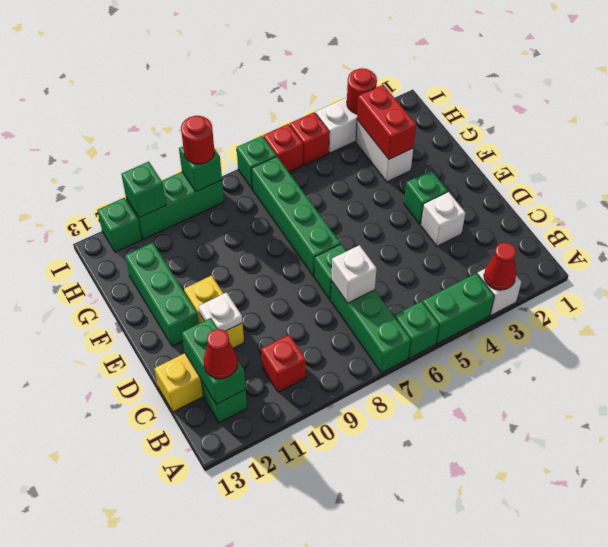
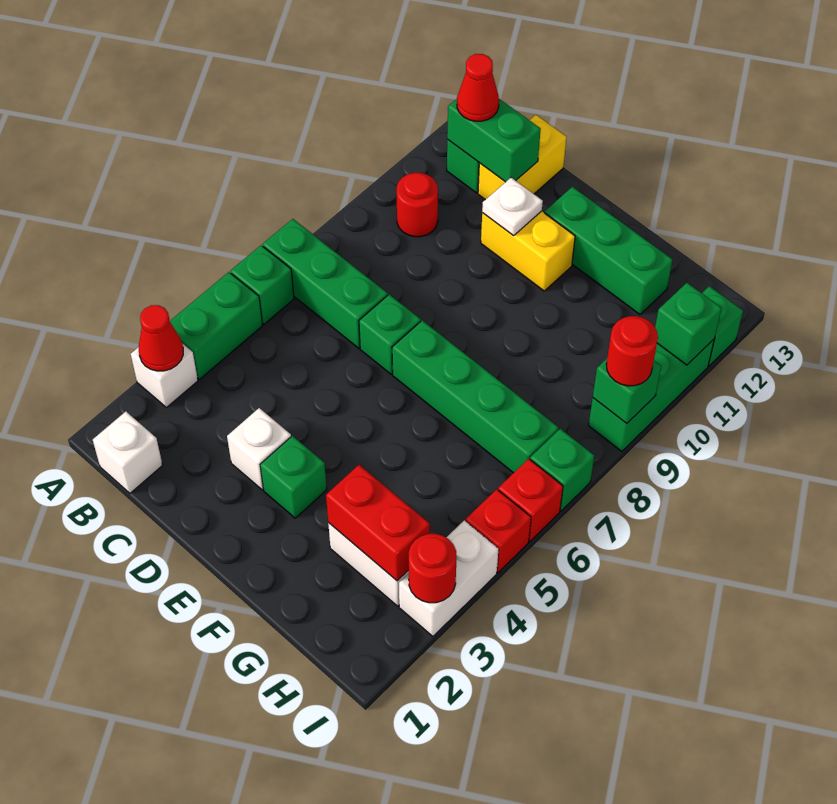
red brick B10 level 1 -> red round brick B10 level 1
white brick C7 level 2 -> white brick B1 level 1

